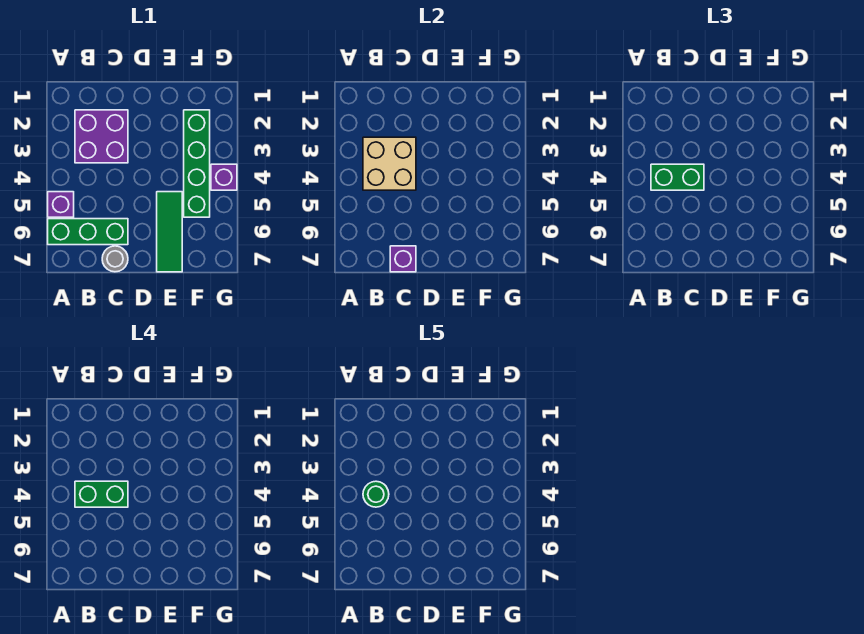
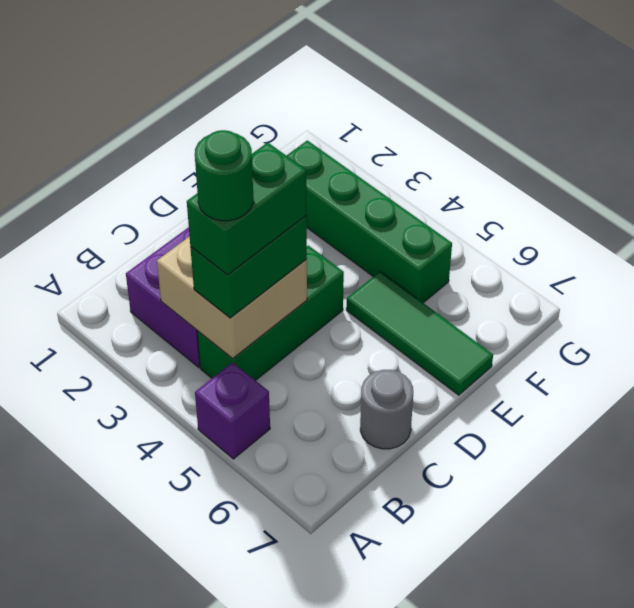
green brick A6:C6 level 1 -> green brick B4:D4 level 1
purple brick C7 level 2 -> none
purple brick G4 level 1 -> none

